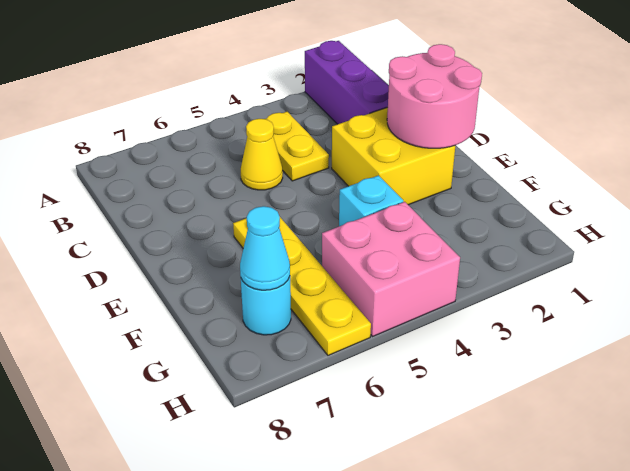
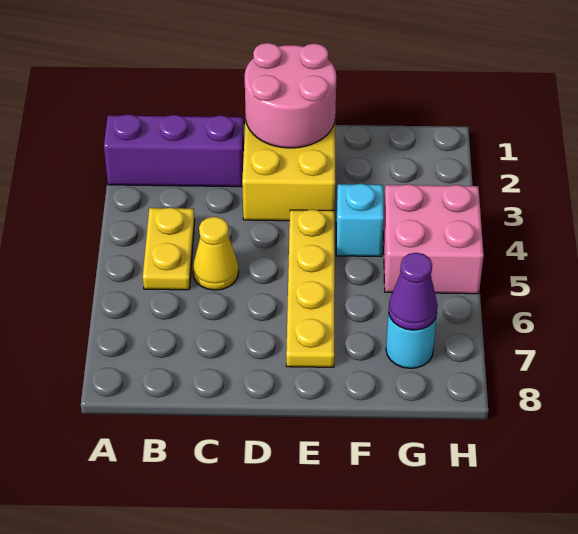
yellow plate B4:C4 level 1 -> yellow plate B4:B5 level 1
yellow plate E6:H6 level 1 -> yellow plate E4:E7 level 1
cyan cone G7 level 2 -> purple cone G7 level 2

